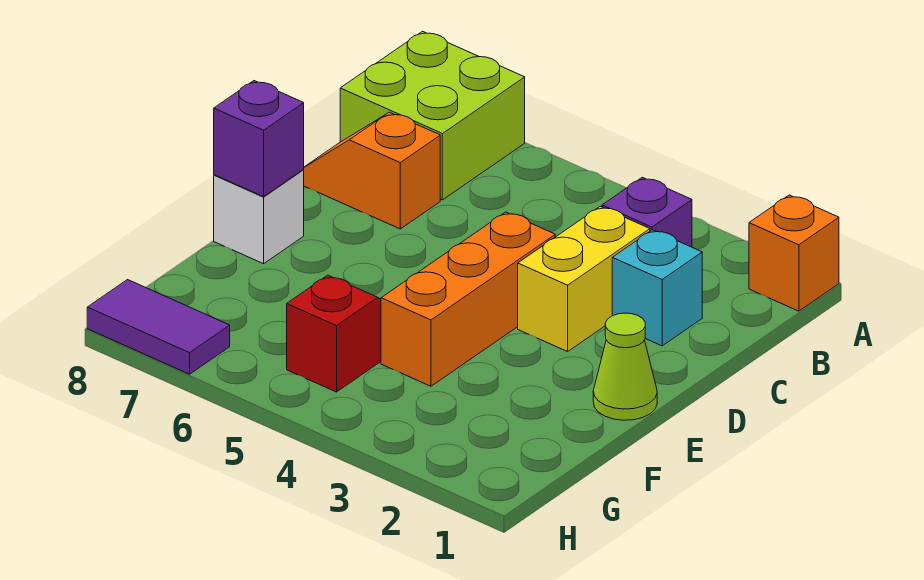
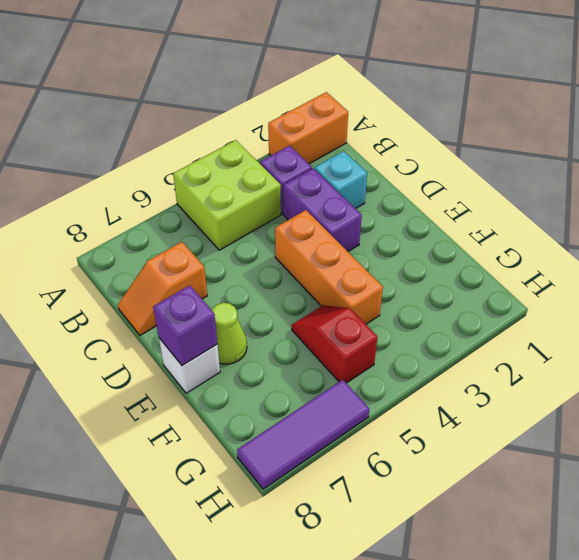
orange brick A1 level 1 -> orange brick A1:A2 level 1
lime brick A7:B8 level 1 -> lime brick A4:B5 level 1
yellow brick C3:D3 level 1 -> purple brick C3:D3 level 1
lime cone E1 level 1 -> lime cone E7 level 1
purple tile H7:H8 level 1 -> purple tile H6:H8 level 1

